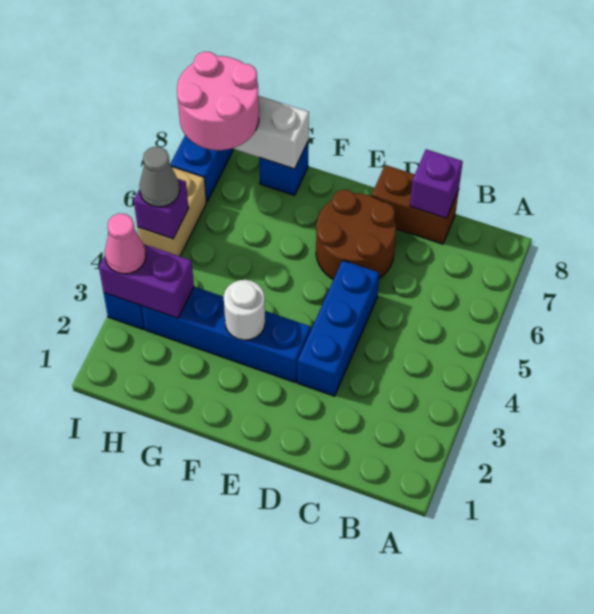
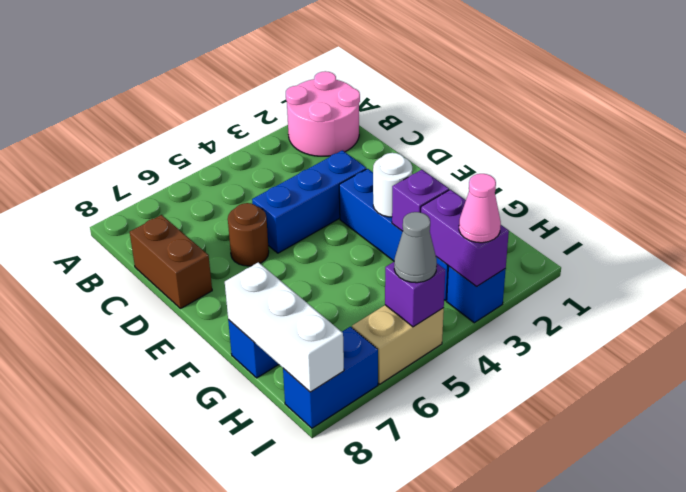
purple brick C8 level 2 -> purple brick G3 level 2
brown round brick D6:E7 level 1 -> brown round brick D6 level 1
pink round brick H7:I8 level 3 -> pink round brick A1:B2 level 1

